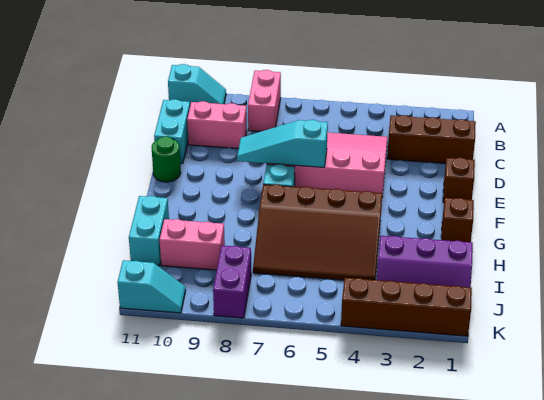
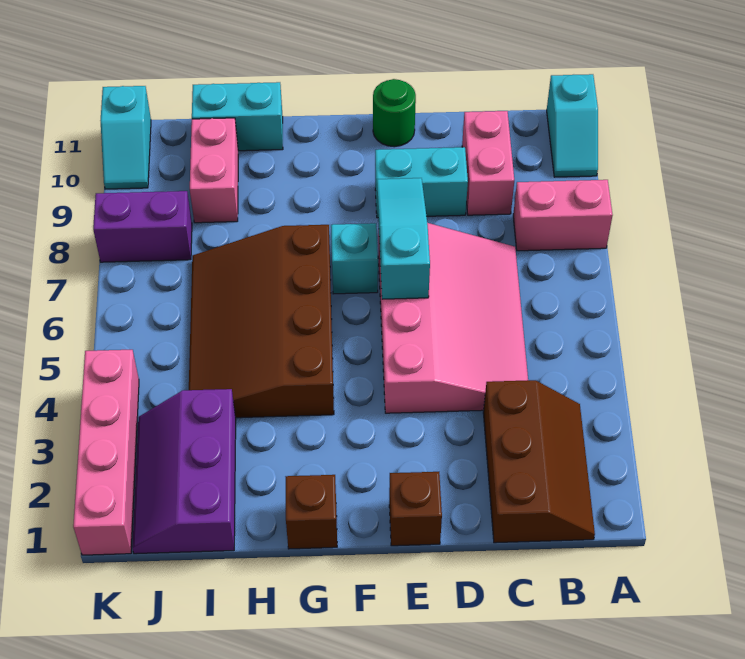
cyan brick C11:D11 level 1 -> cyan brick D9:E9 level 1
brown brick K1:K4 level 1 -> pink brick K1:K4 level 1

